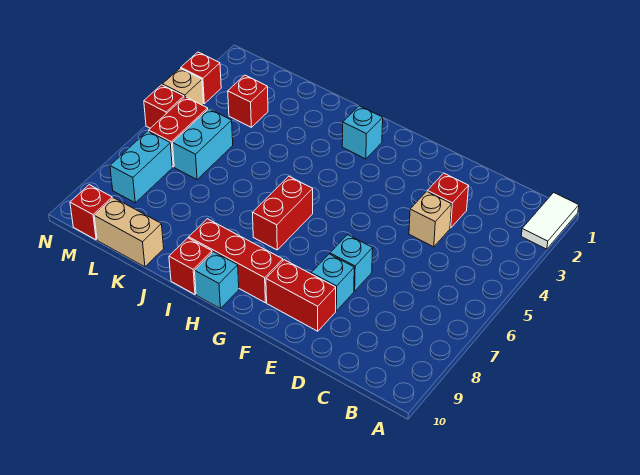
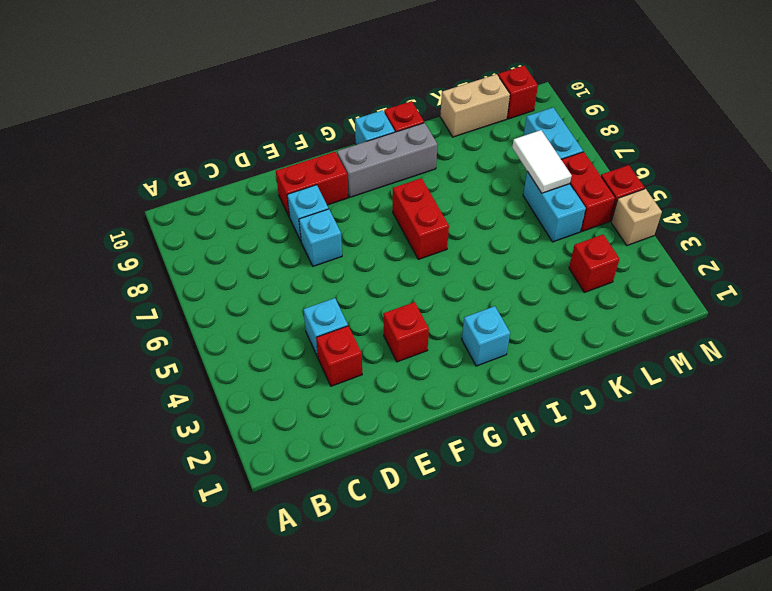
white tile A1:A2 level 1 -> white tile L6:L7 level 2
tan brick D4 level 1 -> cyan brick D4 level 1
red brick G9:I9 level 1 -> grey brick G9:I9 level 1
red brick N3 level 1 -> red brick F3 level 1

